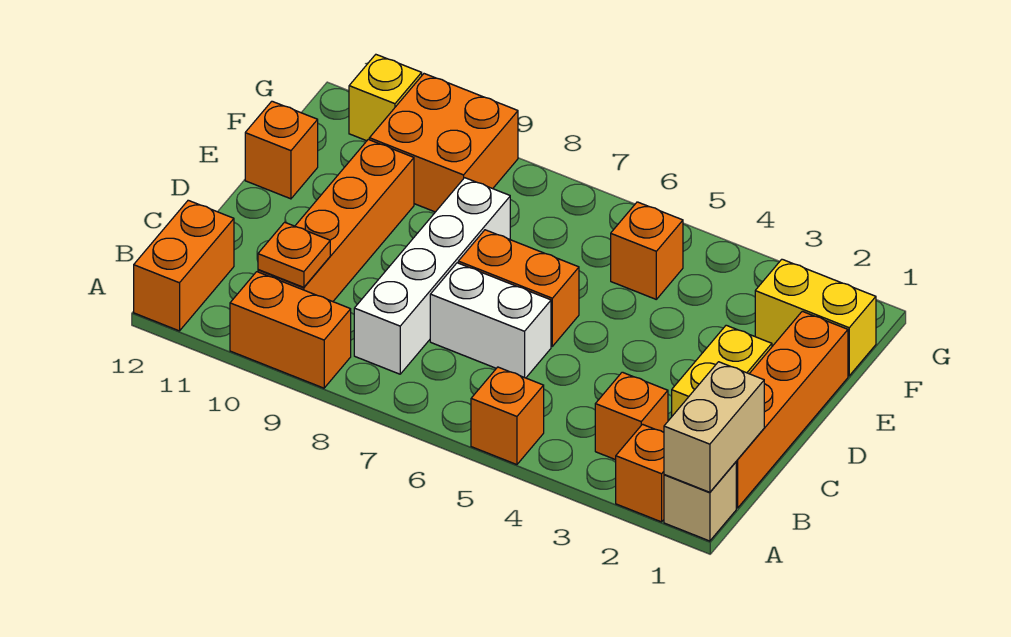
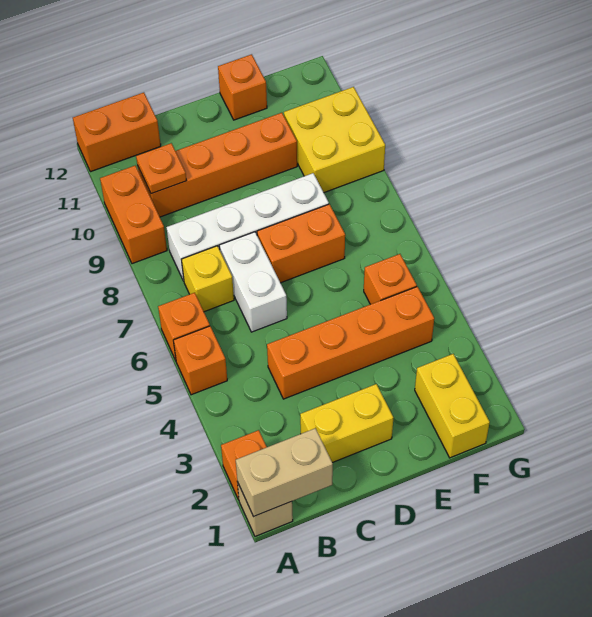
orange brick B1:E1 level 1 -> orange brick C4:F4 level 1
orange brick B3 level 1 -> orange brick A6 level 1
orange brick D6:D7 level 1 -> orange brick D7:E7 level 1
orange brick F9:G10 level 1 -> yellow brick F9:G10 level 1
yellow brick G11 level 1 -> yellow brick B7 level 1

